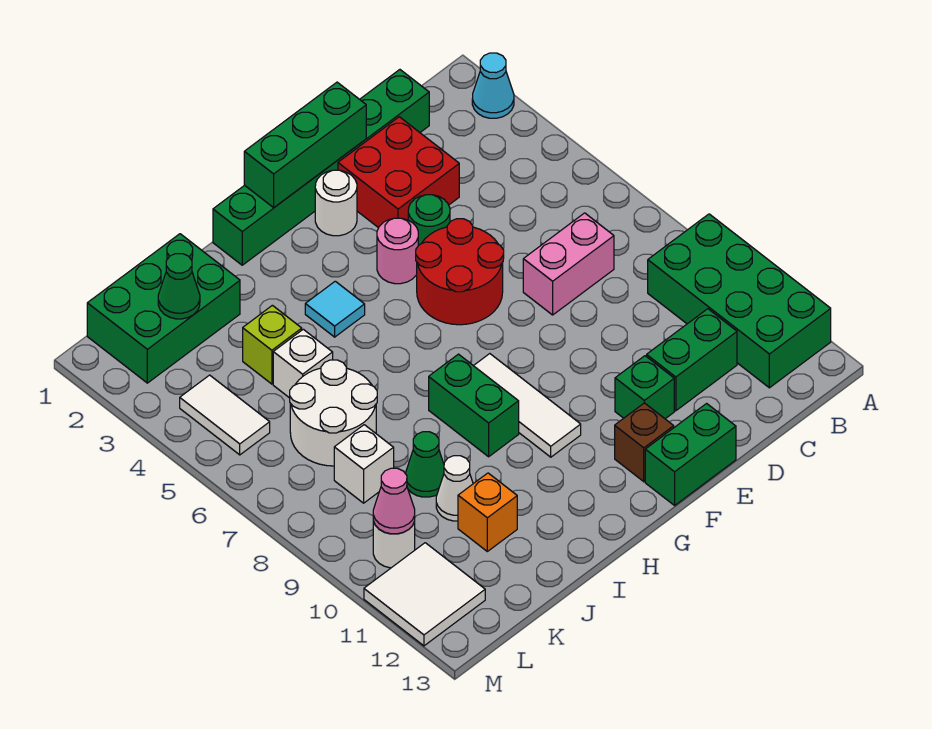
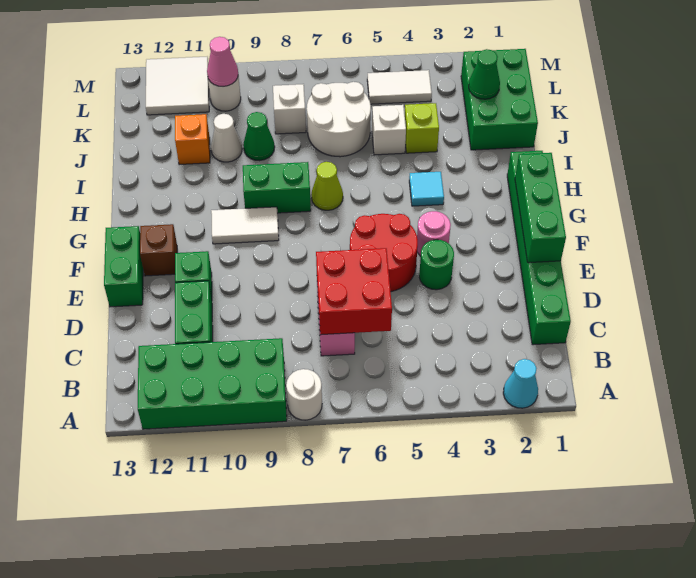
red brick D2:E3 level 1 -> red brick C6:D7 level 2
white round brick F2 level 1 -> white round brick A8 level 1
white tile G8:G10 level 1 -> white tile G9:G10 level 1
none -> lime cone H7 level 1

